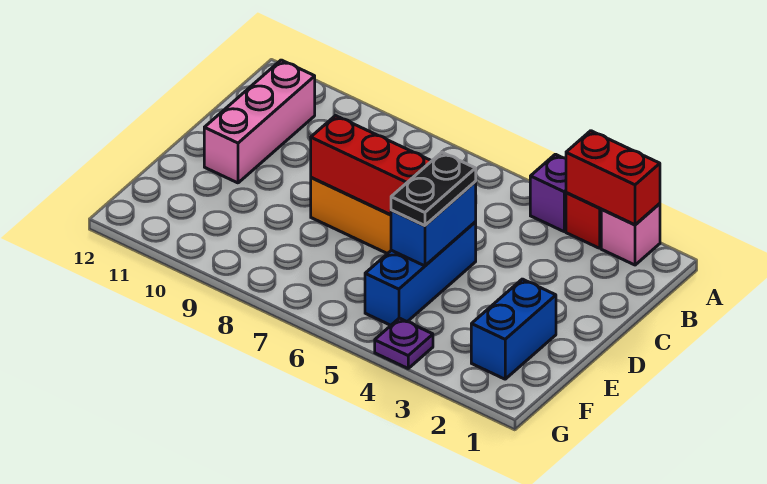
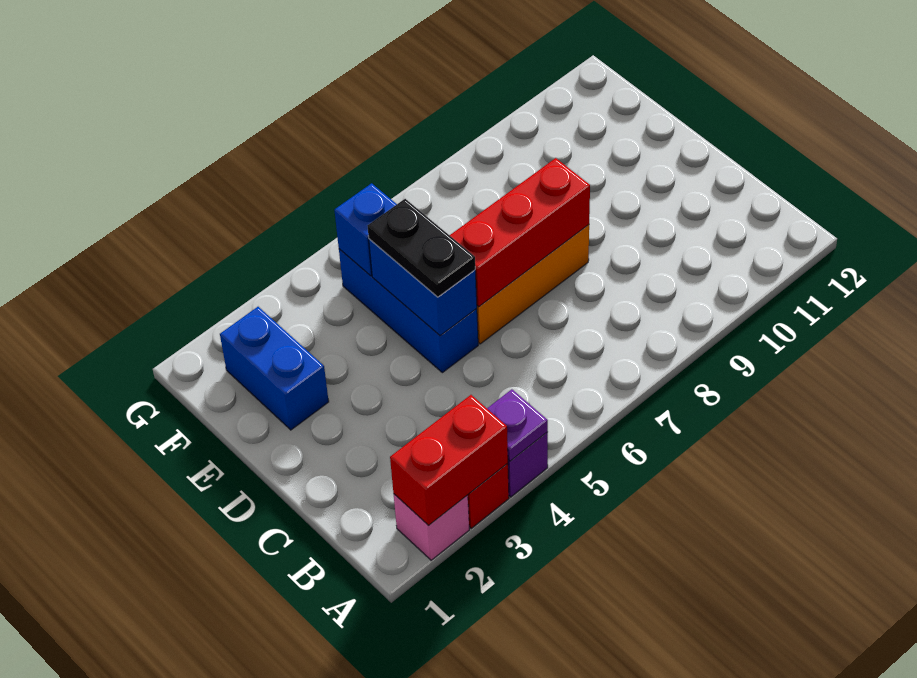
pink brick B11:D11 level 1 -> none
none -> blue brick F5 level 2
purple plate G4 level 1 -> purple plate A4 level 2

